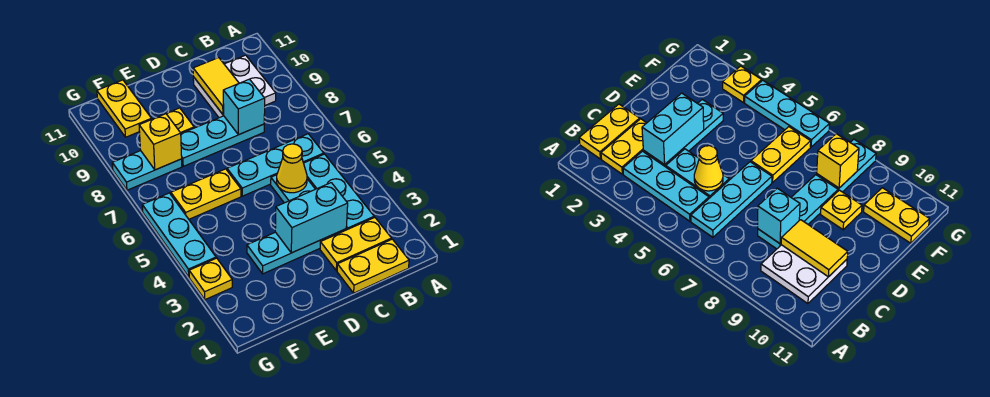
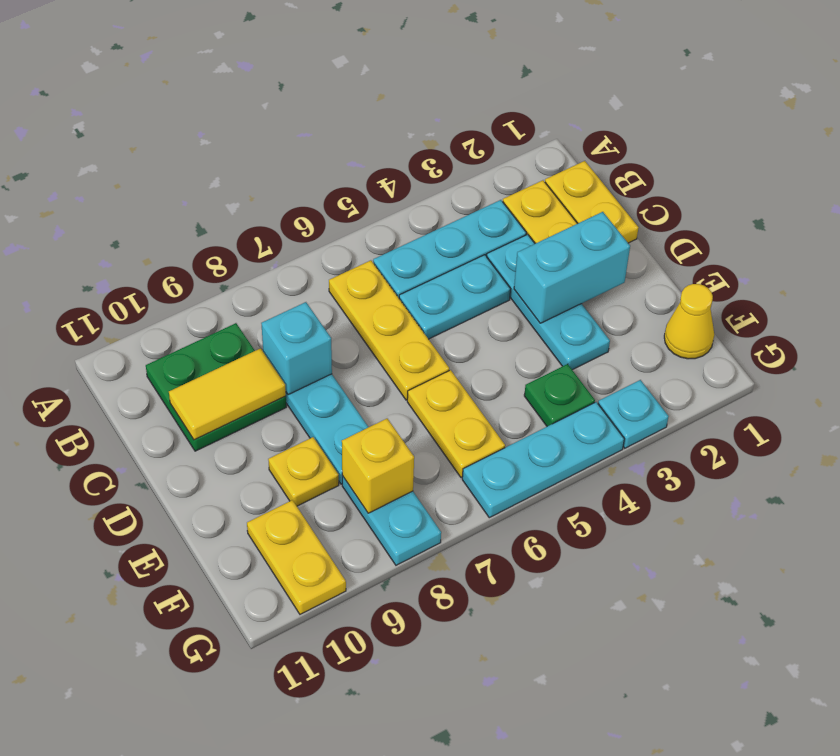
cyan plate B6:D6 level 1 -> yellow plate B6:D6 level 1
white plate B9:C10 level 1 -> green plate B9:C10 level 1
cyan brick C3:D3 level 2 -> cyan brick D2:D3 level 2
yellow cone C5 level 2 -> yellow cone F1 level 1
none -> green plate F4 level 1
yellow plate F10:F11 level 1 -> yellow plate F10:G10 level 1
yellow plate G3 level 1 -> cyan plate G3 level 1

